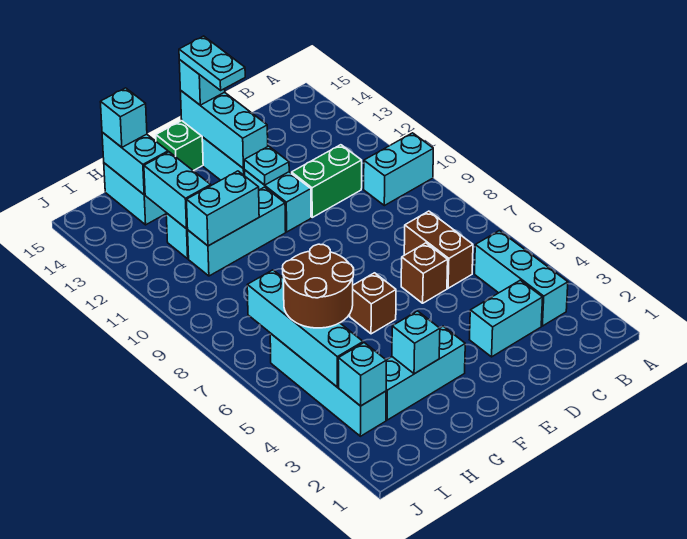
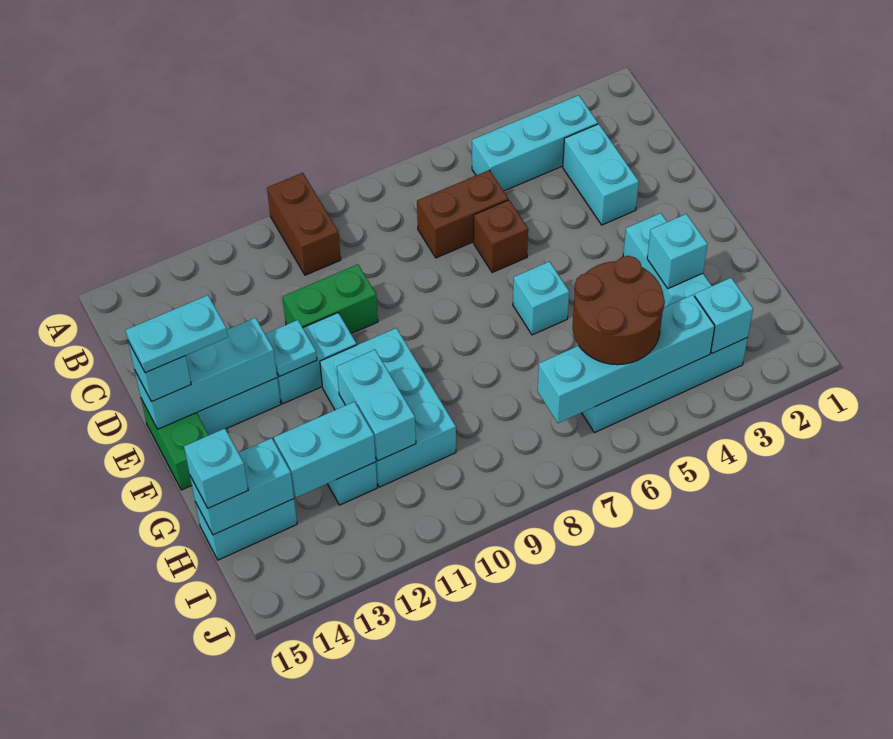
cyan brick A10:B10 level 1 -> brown brick A10:B10 level 1
green brick C11:D11 level 1 -> green brick D10:D11 level 1
brown brick F6 level 1 -> cyan brick F6 level 1
cyan brick F11:H11 level 1 -> cyan brick F10:H11 level 1

